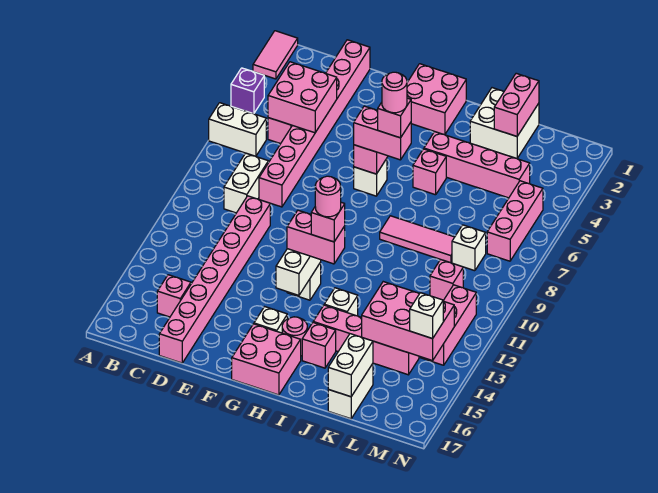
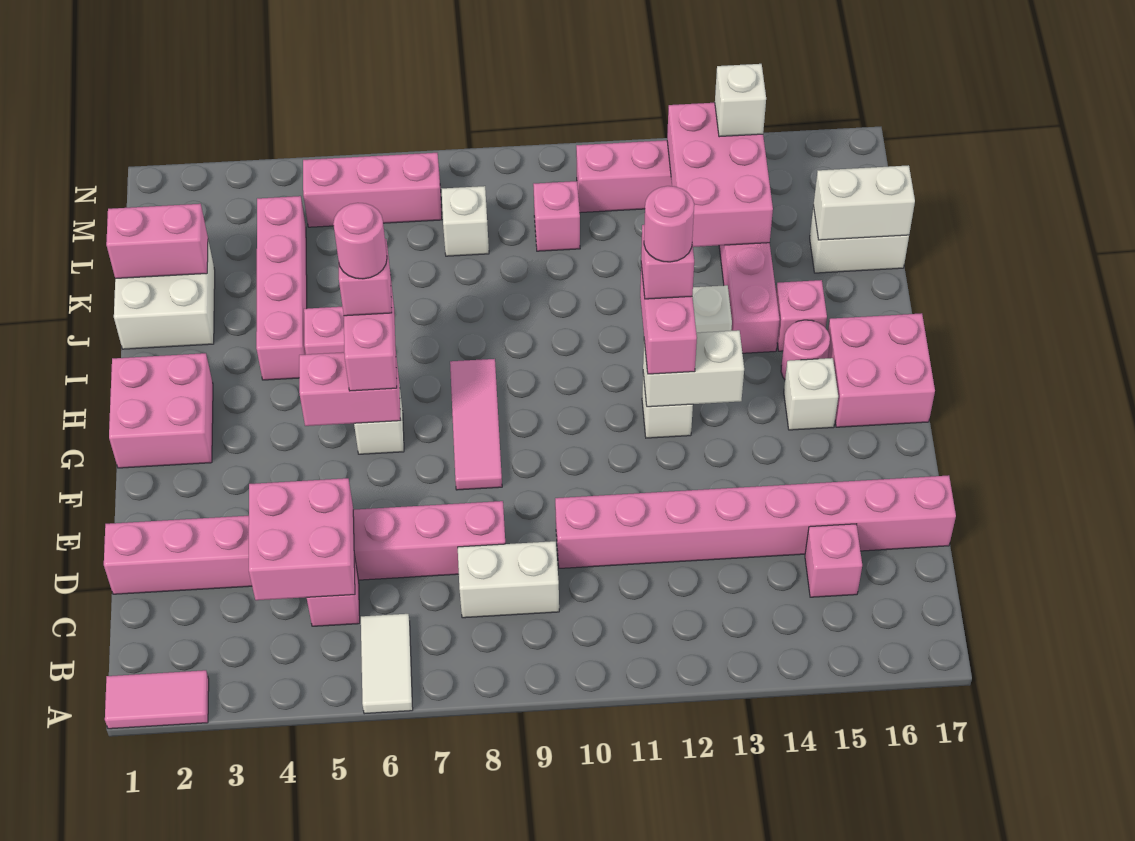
purple brick A4 level 1 -> none
white brick A6:B6 level 1 -> white tile A6:B6 level 1
pink tile I8:K8 level 1 -> pink tile F8:H8 level 1

